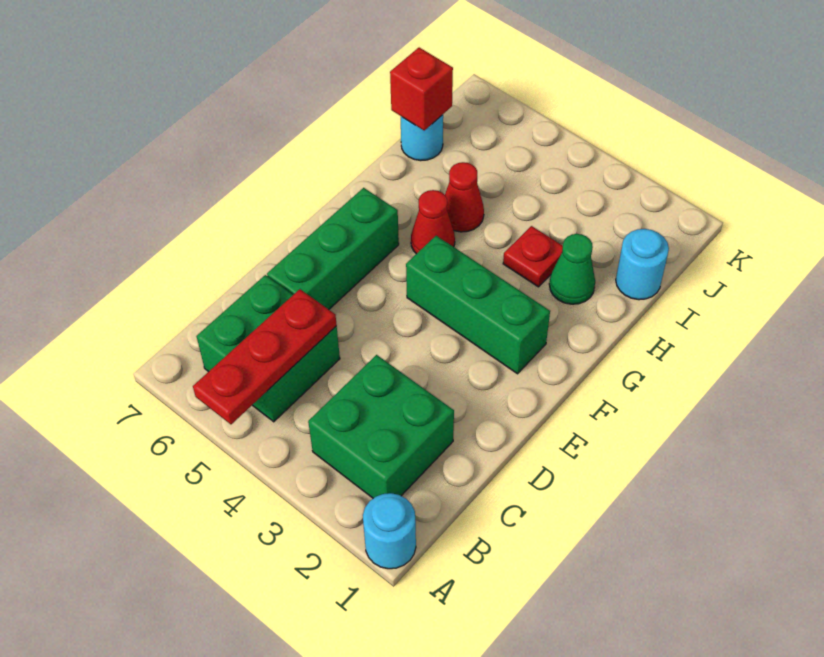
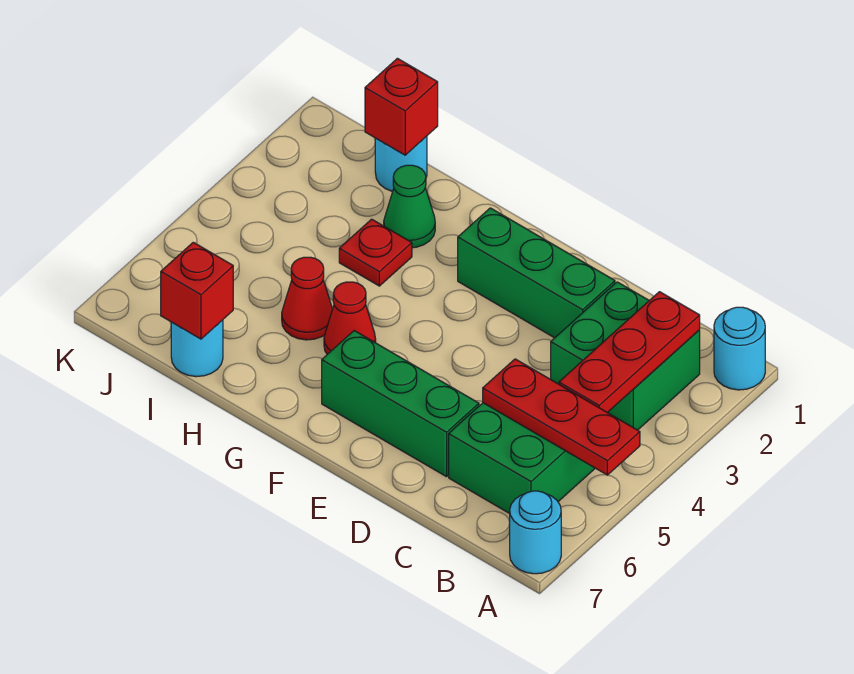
none -> cyan round brick A7 level 1
none -> red plate B2:B4 level 2
green brick F2:F4 level 1 -> green brick D2:F2 level 1
none -> red brick I1 level 2

